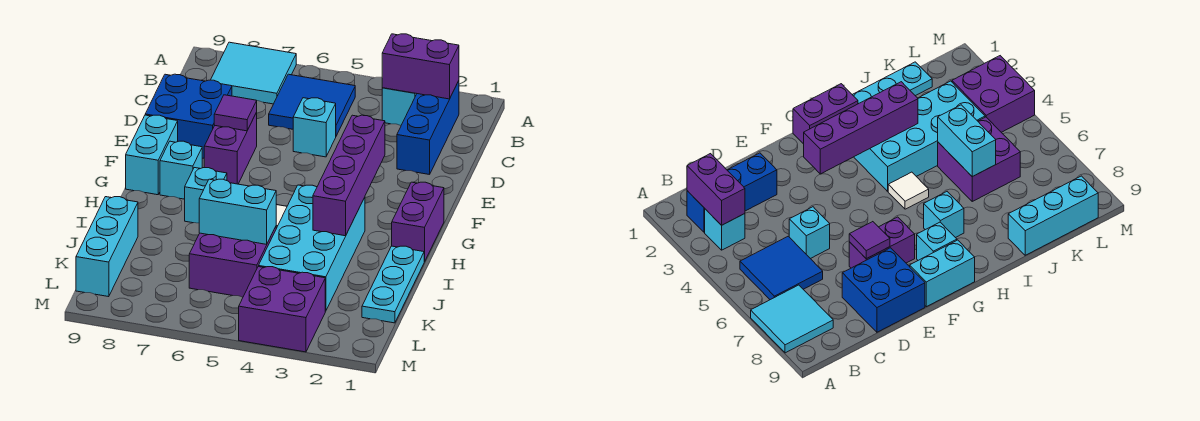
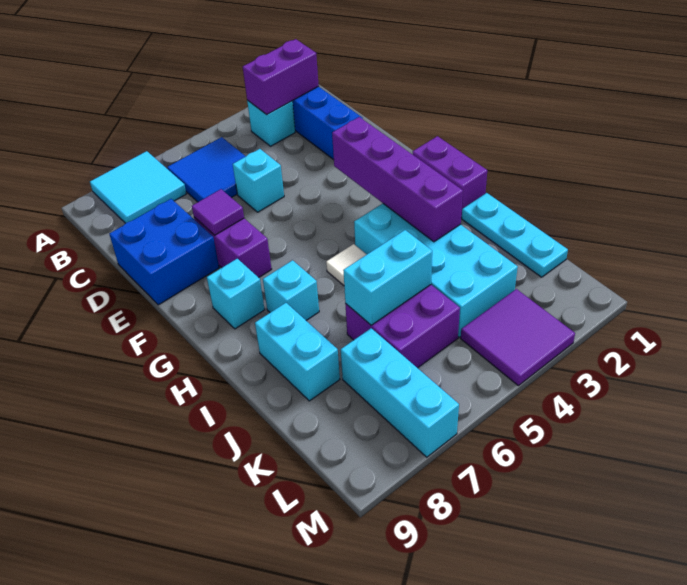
cyan brick F9:G9 level 1 -> cyan brick I8:J8 level 1
cyan brick J9:L9 level 1 -> cyan brick K7:M7 level 1
purple brick L3:M4 level 1 -> purple tile L3:M4 level 1

